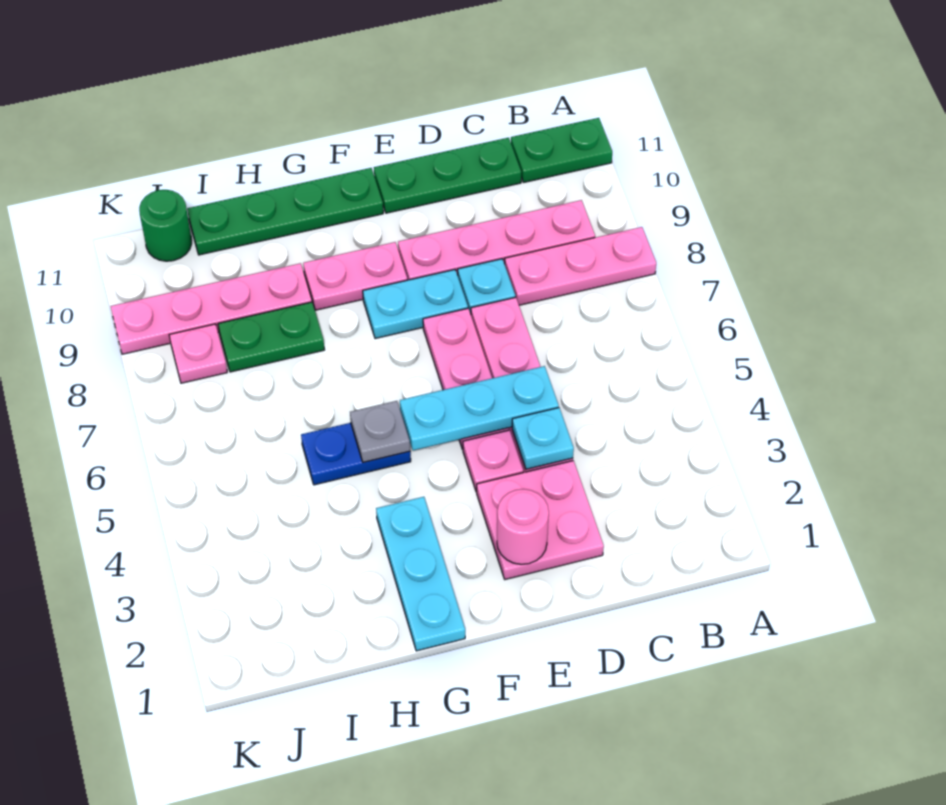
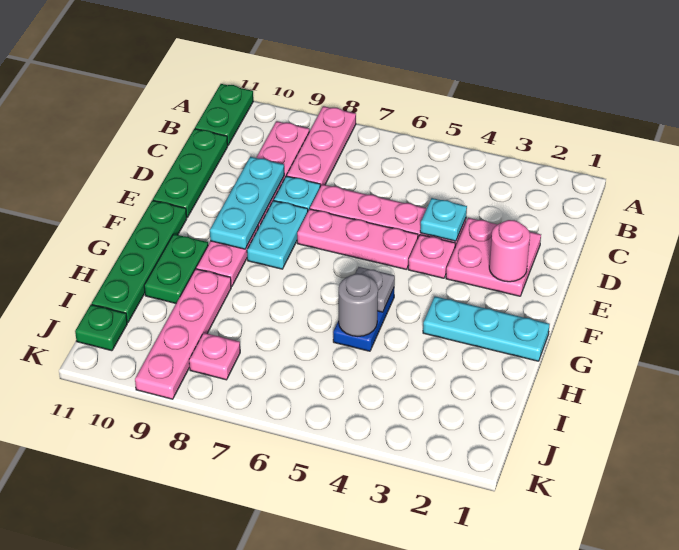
cyan plate D5:F5 level 2 -> cyan plate D9:F9 level 2
none -> grey round brick H5 level 2
green plate H8:I8 level 1 -> green plate G10:H10 level 1
green round brick J11 level 1 -> green plate J11 level 1

